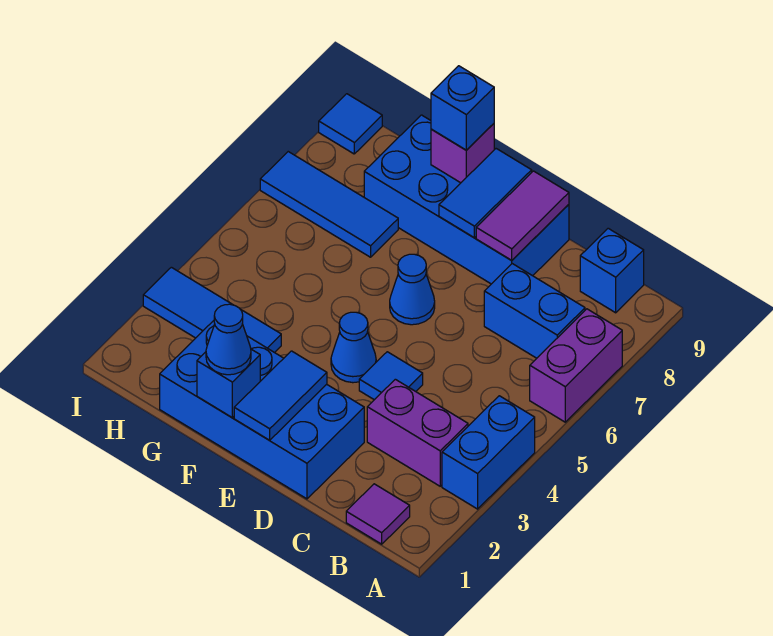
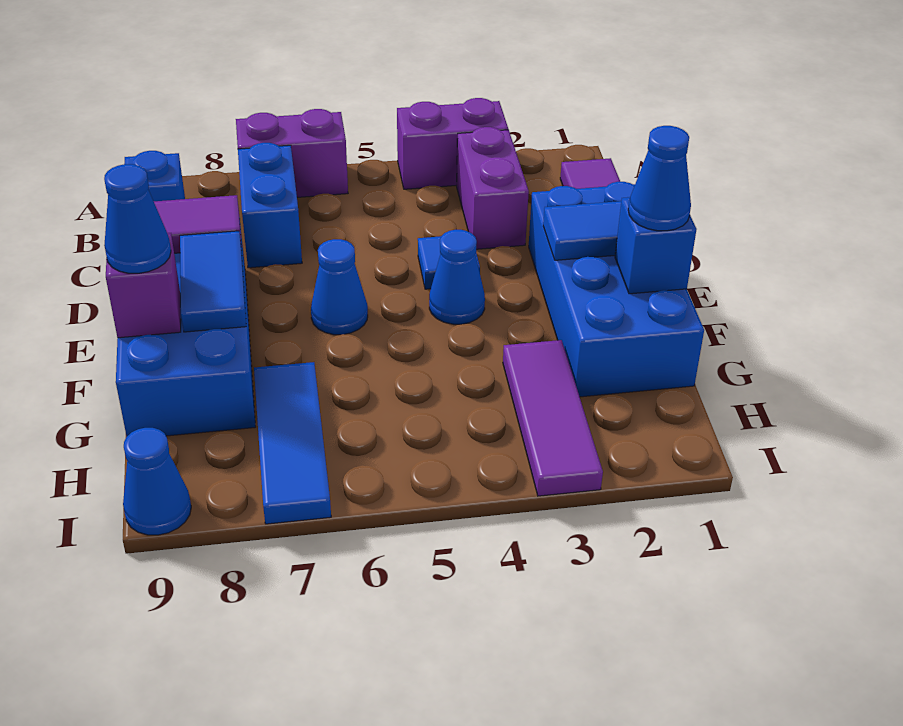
blue brick A3:A4 level 1 -> purple brick A3:A4 level 1
blue tile E8:E9 level 2 -> blue tile E8:F8 level 2
blue brick F9 level 3 -> blue cone F9 level 3
blue tile G3:I3 level 1 -> purple tile G3:I3 level 1
blue tile I9 level 1 -> blue cone I9 level 1

